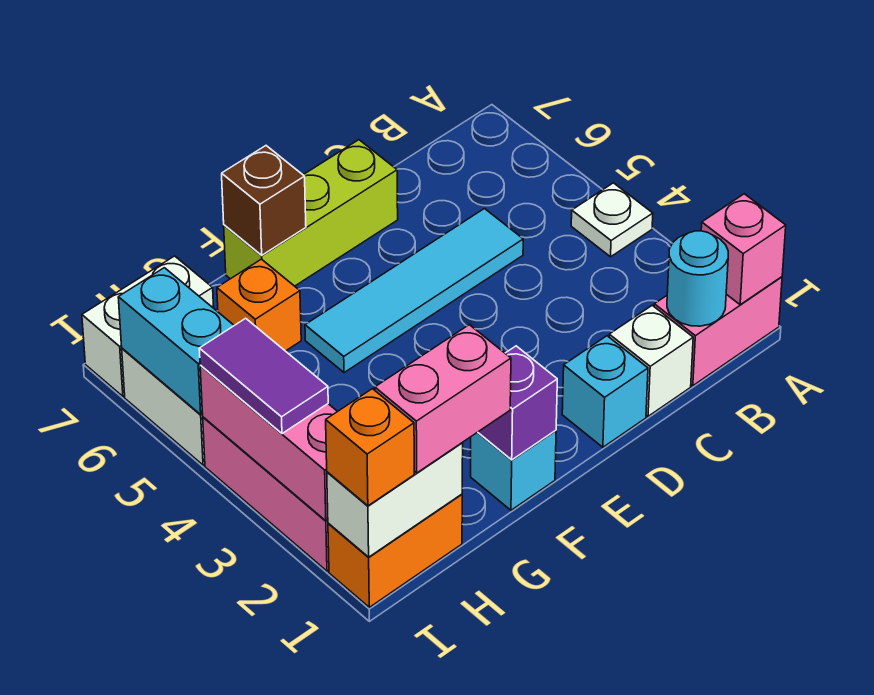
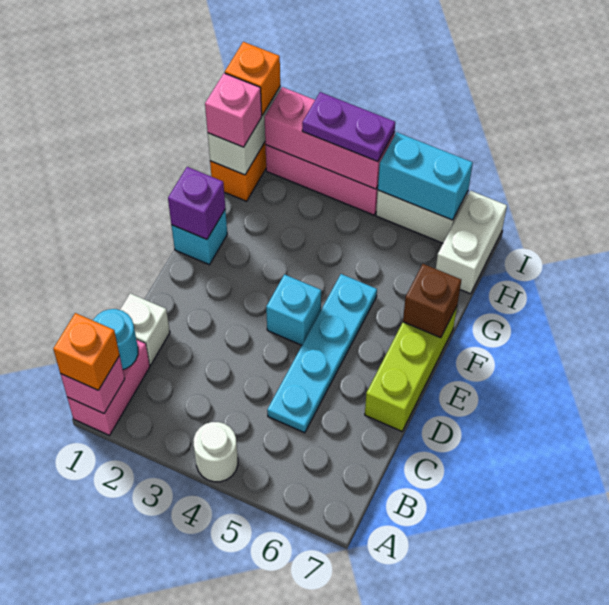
white plate A4 level 1 -> white round brick A4 level 1
cyan tile C5:F5 level 1 -> cyan plate C5:F5 level 1
cyan brick D1 level 1 -> cyan brick E4 level 1
pink brick G1:H1 level 3 -> pink brick H1 level 3
orange brick G6 level 1 -> orange brick A1 level 3
purple tile I3:I4 level 3 -> purple plate I3:I4 level 3

